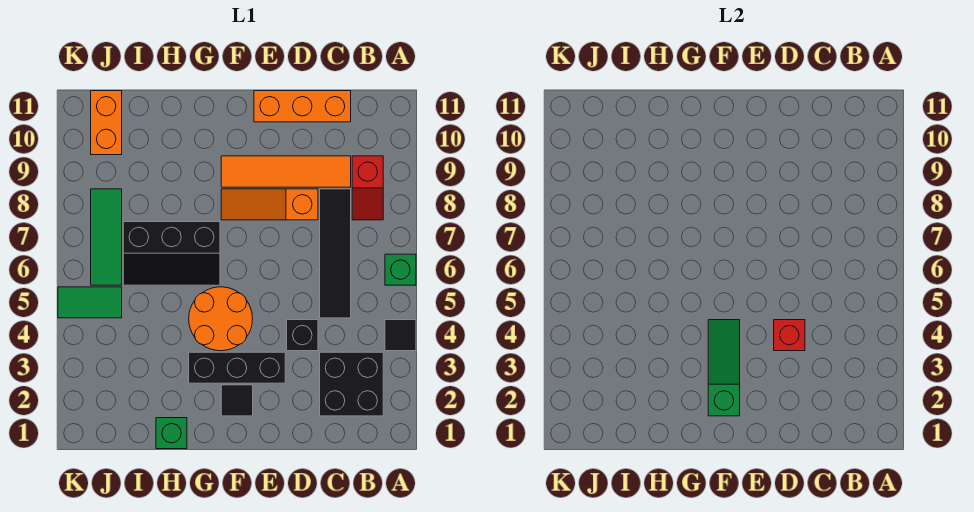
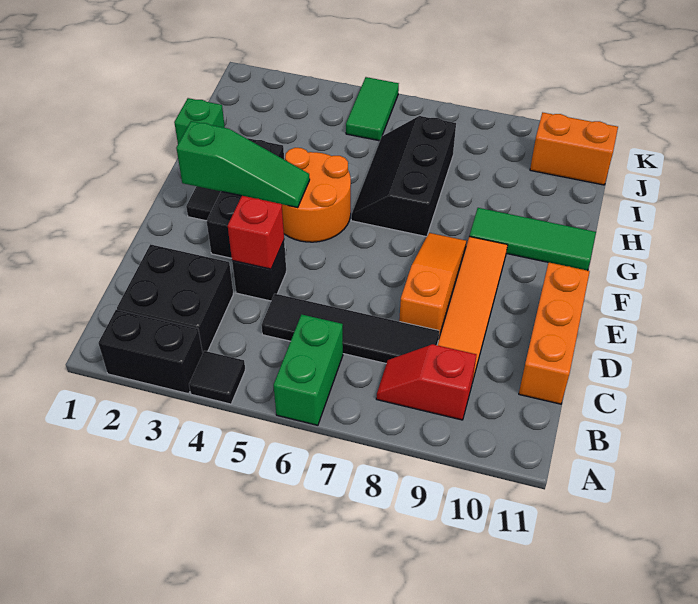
none -> black brick A2:A3 level 1
green brick A6 level 1 -> green brick A6:B6 level 1
green tile J6:J8 level 1 -> green tile G9:G11 level 1

